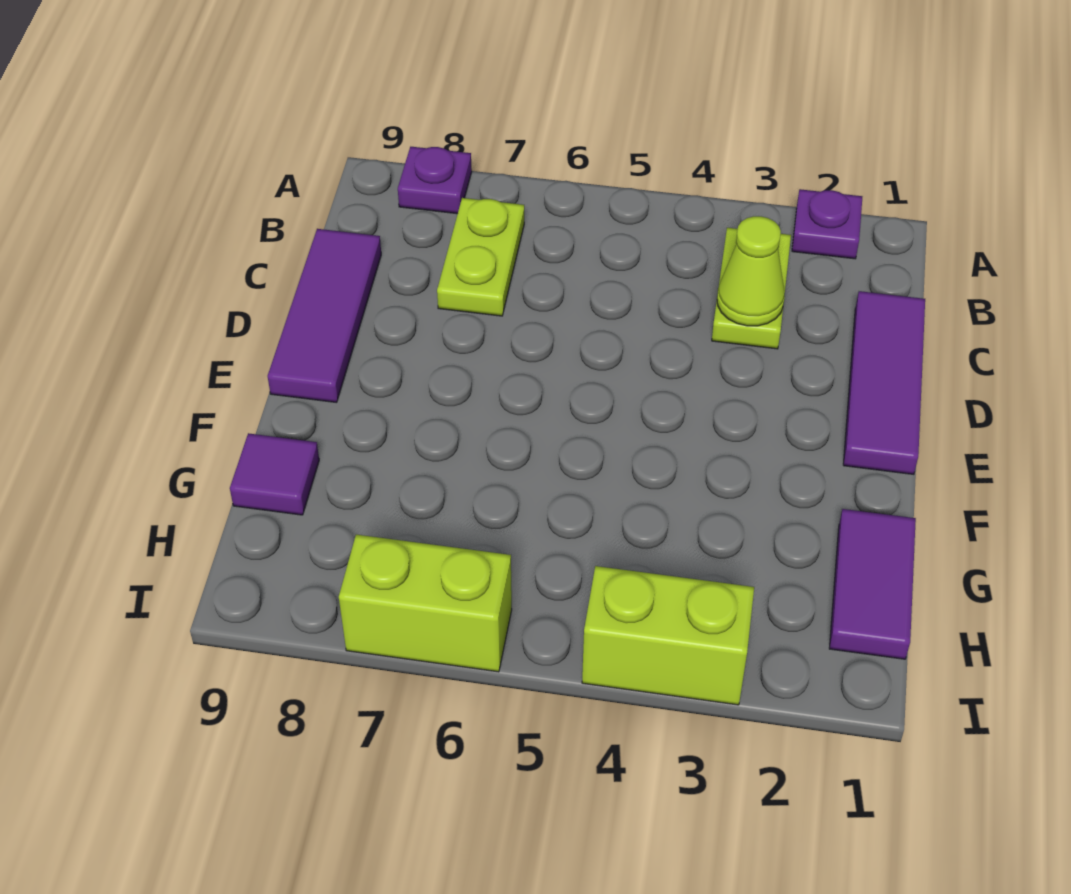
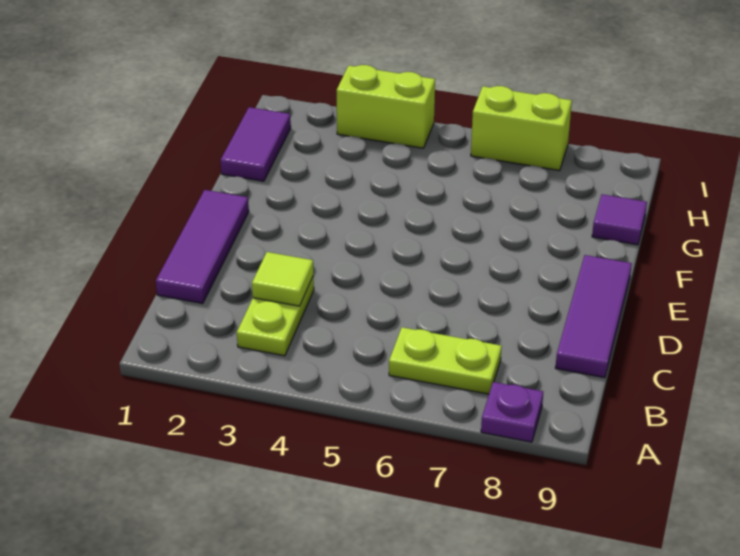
purple plate A2 level 1 -> none
lime plate B7:C7 level 1 -> lime plate B6:B7 level 1
lime cone C3 level 2 -> lime tile C3 level 2

